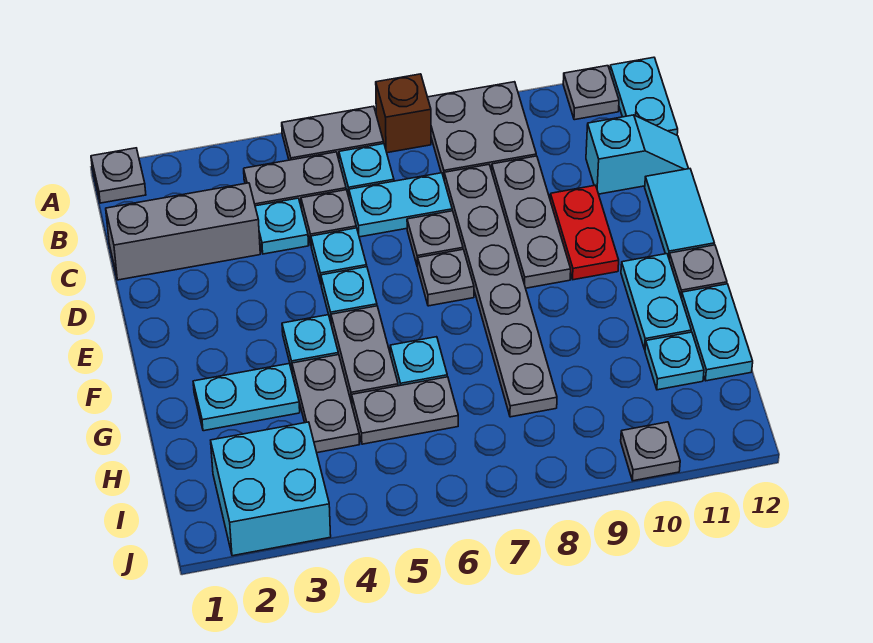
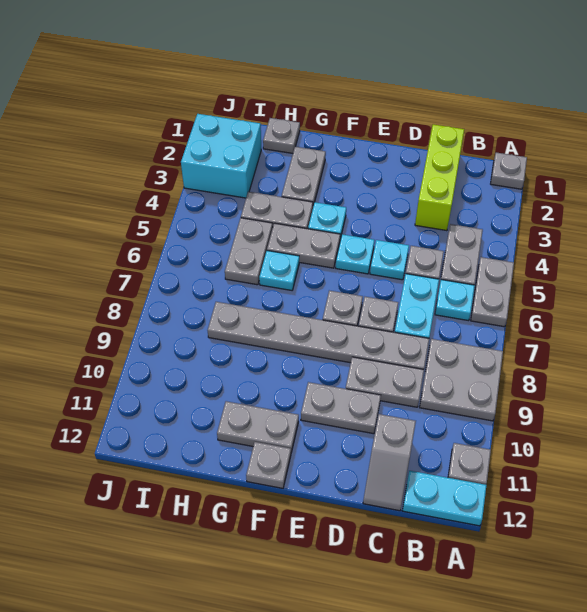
brown brick A7 level 1 -> none
grey brick C1:C3 level 1 -> lime brick C1:C3 level 1
cyan plate C4 level 1 -> none
grey plate C9:E9 level 1 -> grey plate C9:D9 level 1
cyan slope C11:C12 level 1 top 11 -> grey slope C11:C12 level 1 top 11
red plate D10:E10 level 1 -> grey plate D10:E10 level 1
cyan tile D12:E12 level 1 -> none
cyan plate F11:G11 level 1 -> grey plate F11:G11 level 1
cyan plate G2:G3 level 1 -> grey plate G2:G3 level 1
cyan plate G12:H12 level 1 -> none
cyan plate H11 level 1 -> none
grey plate J10 level 1 -> grey plate H1 level 1

